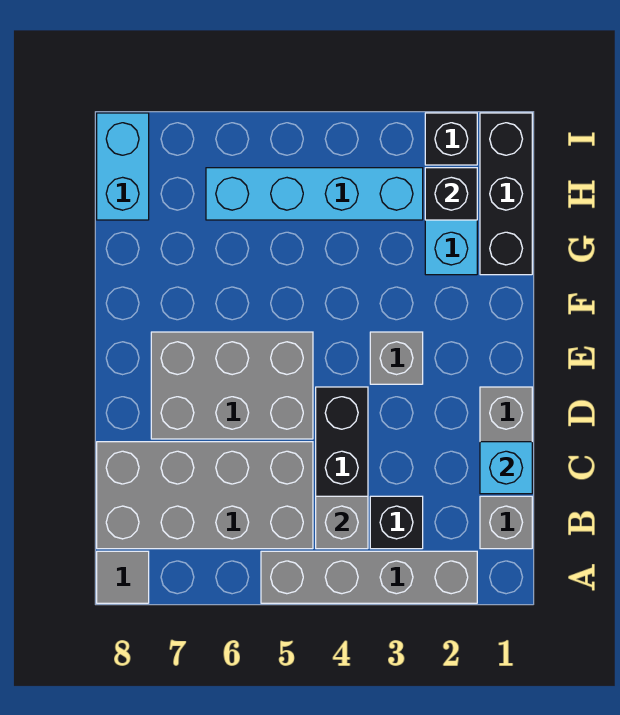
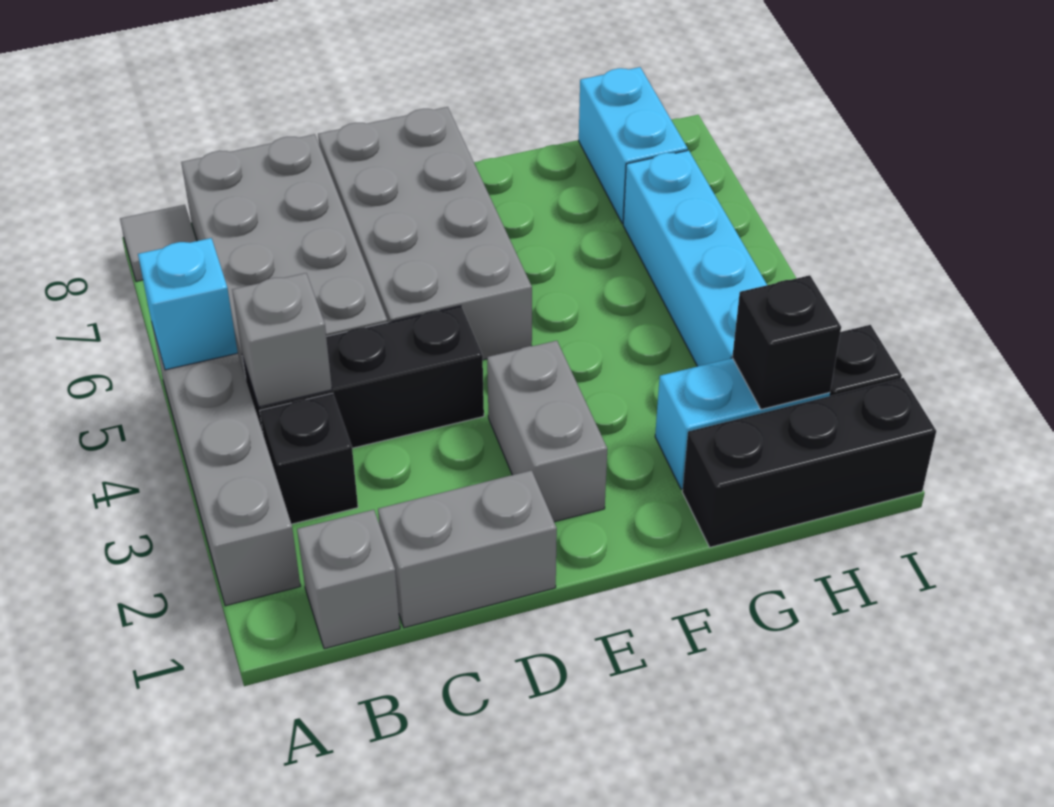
cyan brick C1 level 2 -> cyan brick A5 level 2
grey brick D5:E7 level 1 -> grey brick D5:E8 level 1
grey brick E3 level 1 -> grey brick E2:E3 level 1
cyan brick H8:I8 level 1 -> cyan brick H7:H8 level 1

